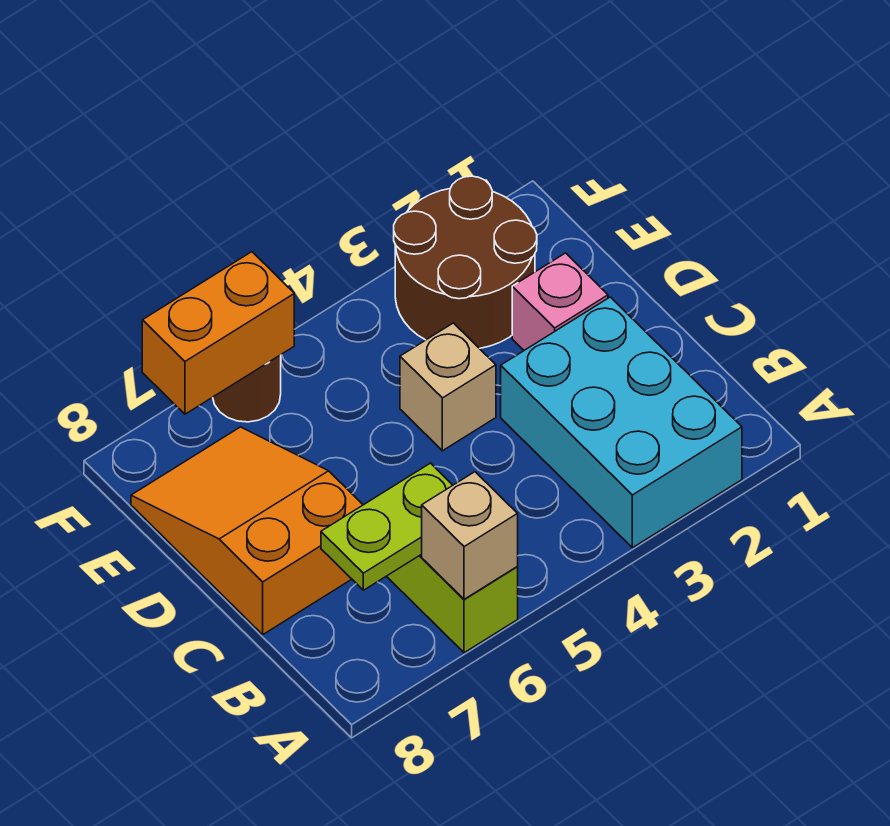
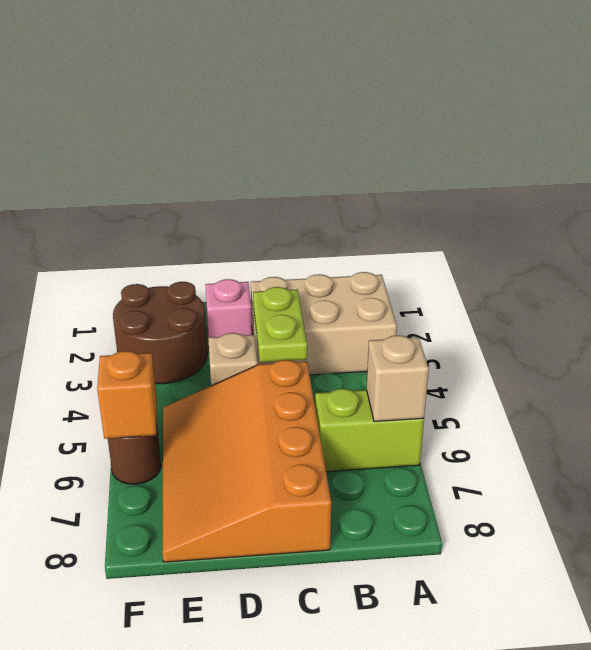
cyan brick A2:C3 level 1 -> tan brick A2:C3 level 1
lime plate B6:B7 level 2 -> lime plate C3:C4 level 2
orange slope C7:E8 level 1 top C -> orange slope C5:E8 level 1 top C
orange brick F6:F7 level 2 -> orange brick F6 level 2

